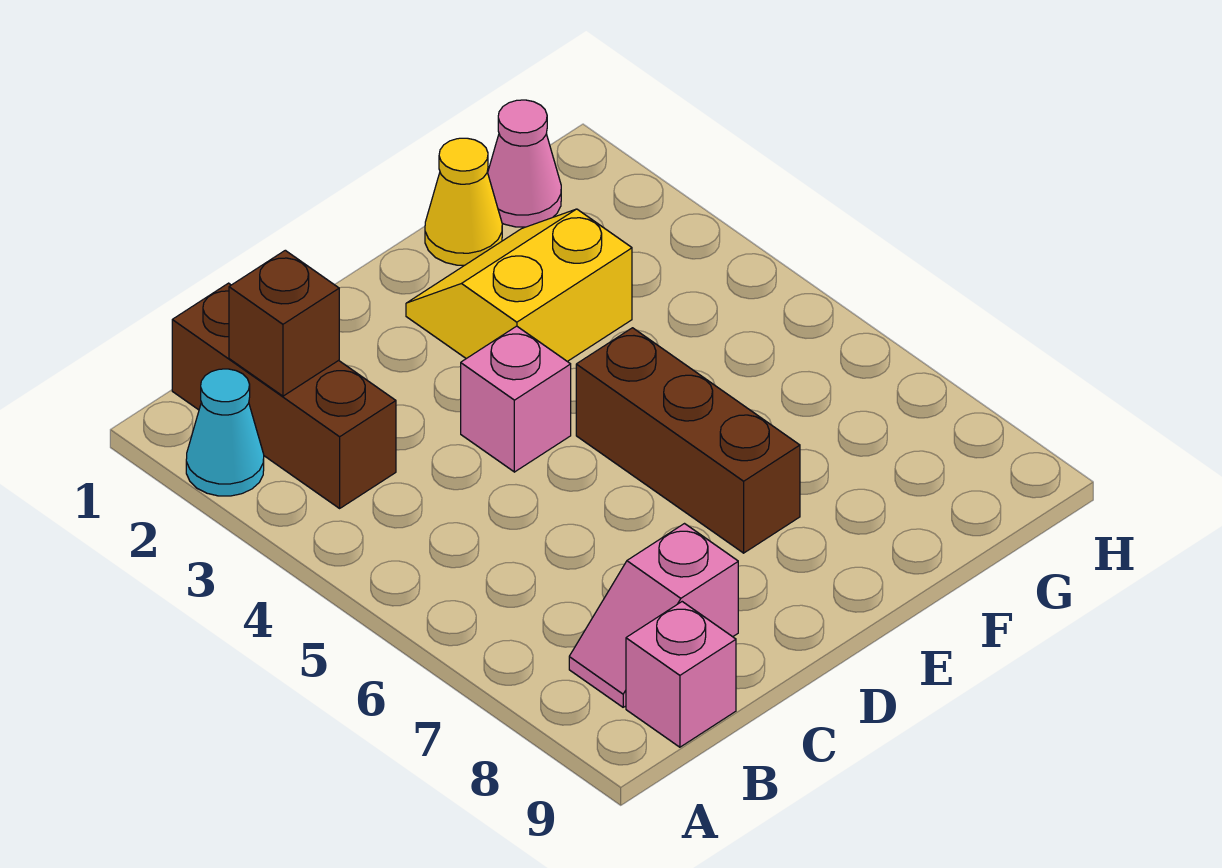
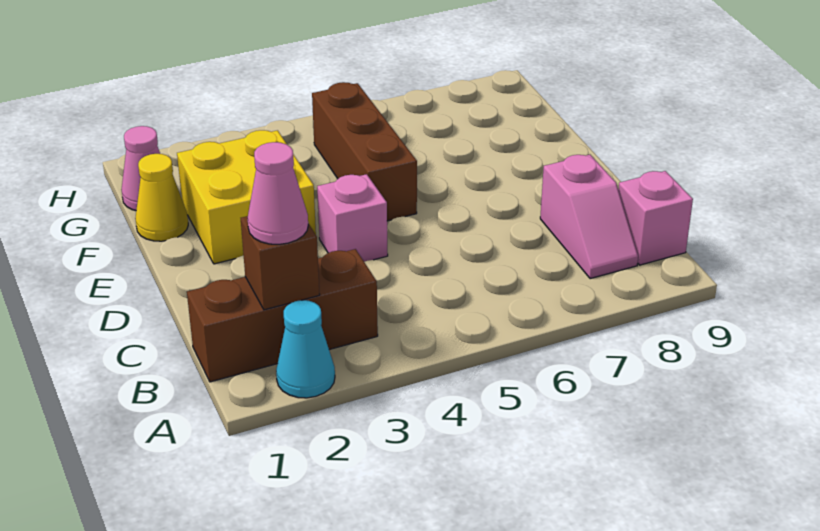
none -> pink cone B2 level 3
yellow slope E2:F3 level 1 top 3 -> yellow brick E2:F3 level 1
brown brick E5:E7 level 1 -> brown brick E5:G5 level 1

